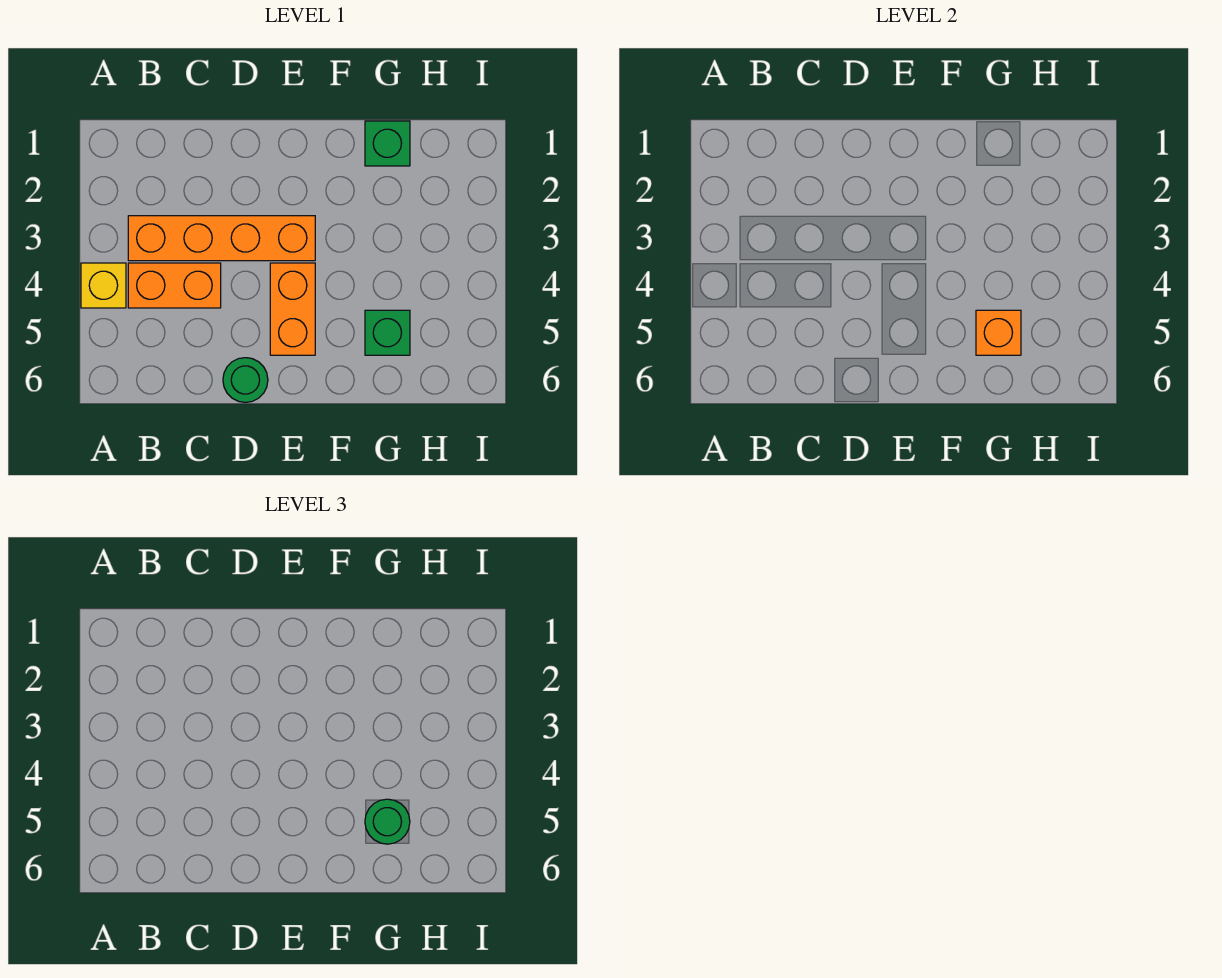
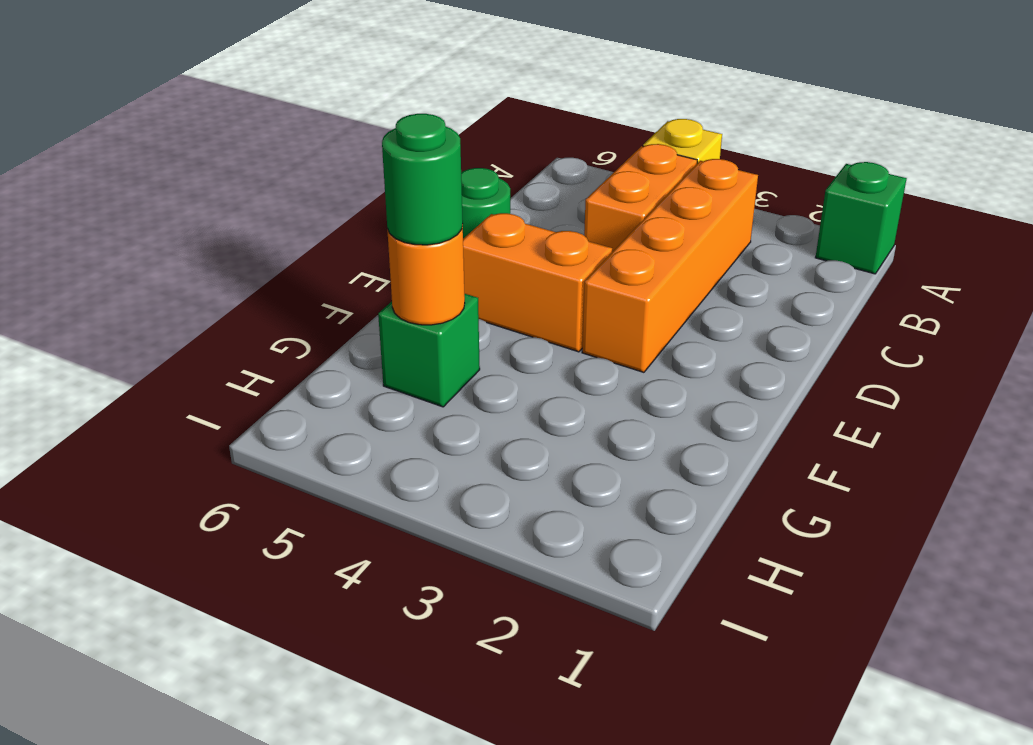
green brick G1 level 1 -> green brick A1 level 1
orange brick G5 level 2 -> orange round brick G5 level 2

